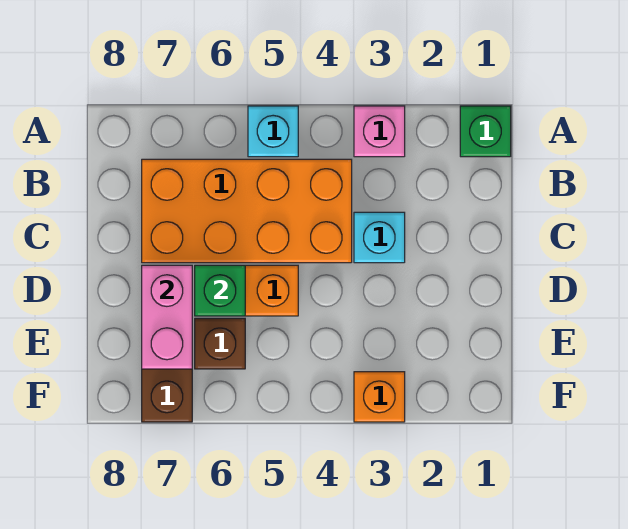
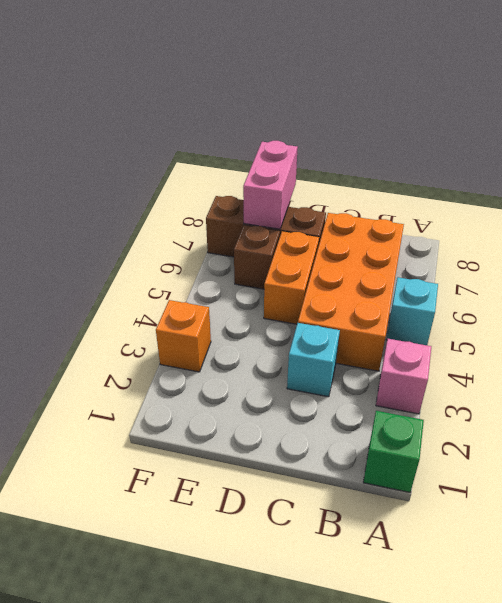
green brick D6 level 2 -> none
pink brick D7:E7 level 2 -> pink brick E7:E8 level 2

